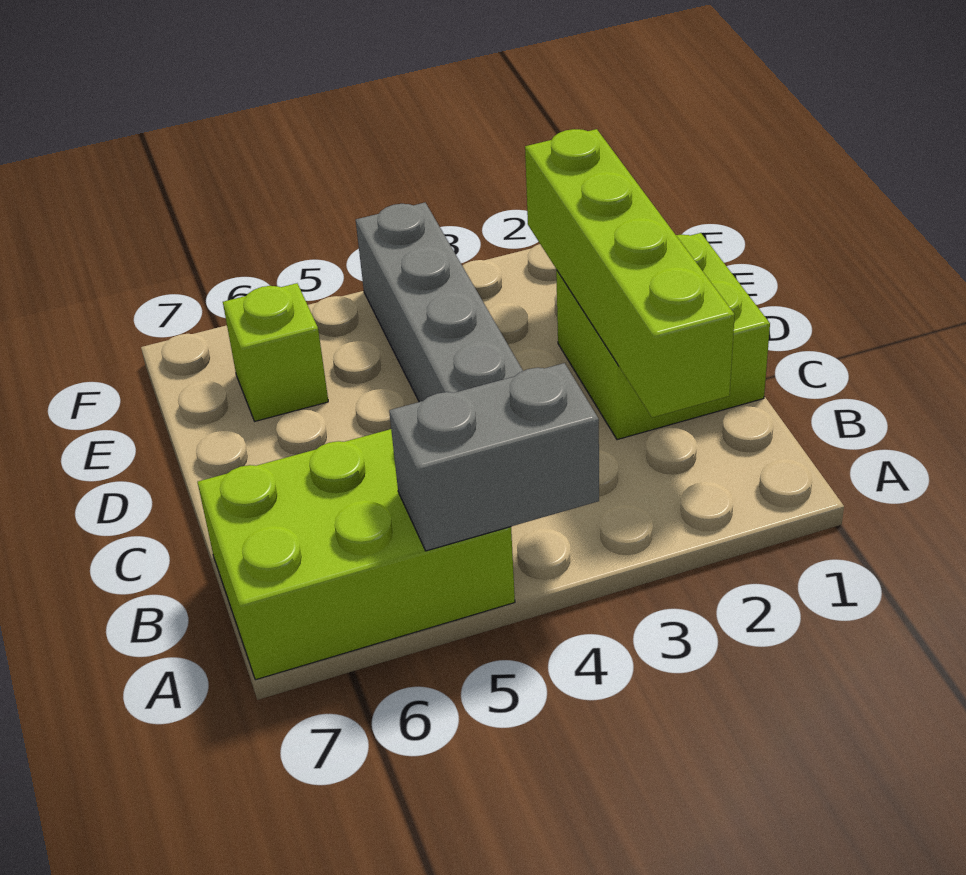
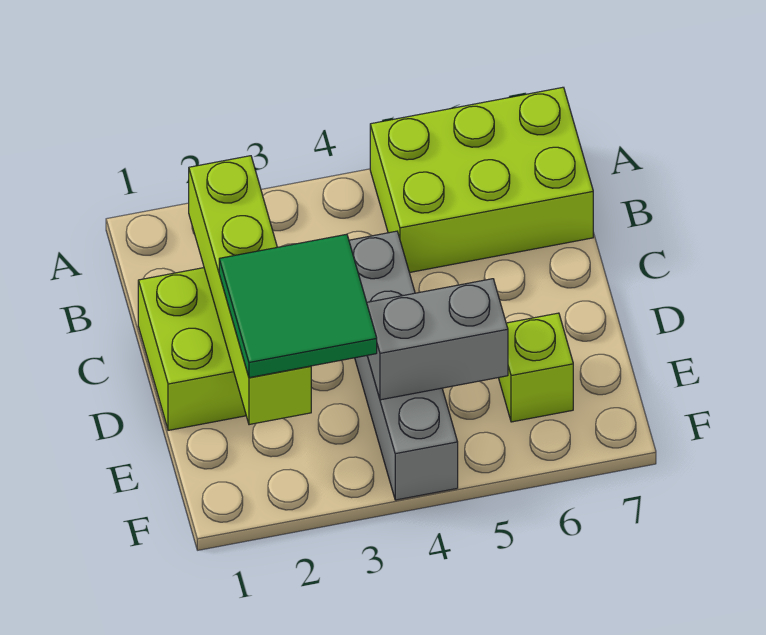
grey brick A4:A5 level 2 -> grey brick E4:E5 level 2
none -> green tile D2:E3 level 3

